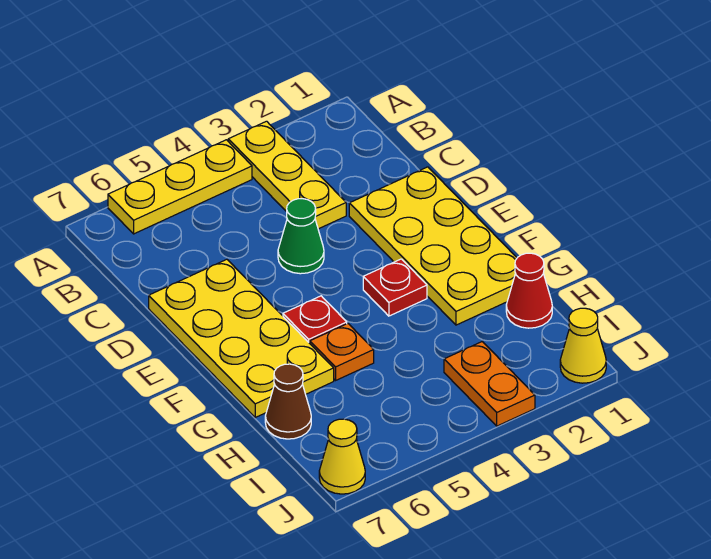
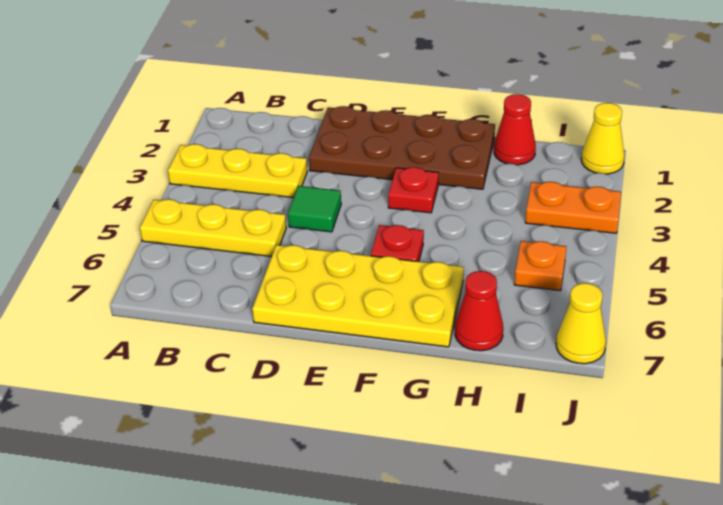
yellow plate A4:A6 level 1 -> yellow plate A5:C5 level 1
yellow plate D1:G2 level 1 -> brown plate D1:G2 level 1
green cone D4 level 1 -> green tile D4 level 1
orange plate G5 level 1 -> orange plate I5 level 1
brown cone H7 level 1 -> red cone H7 level 1

